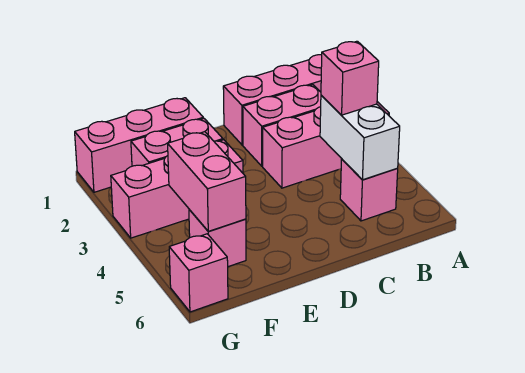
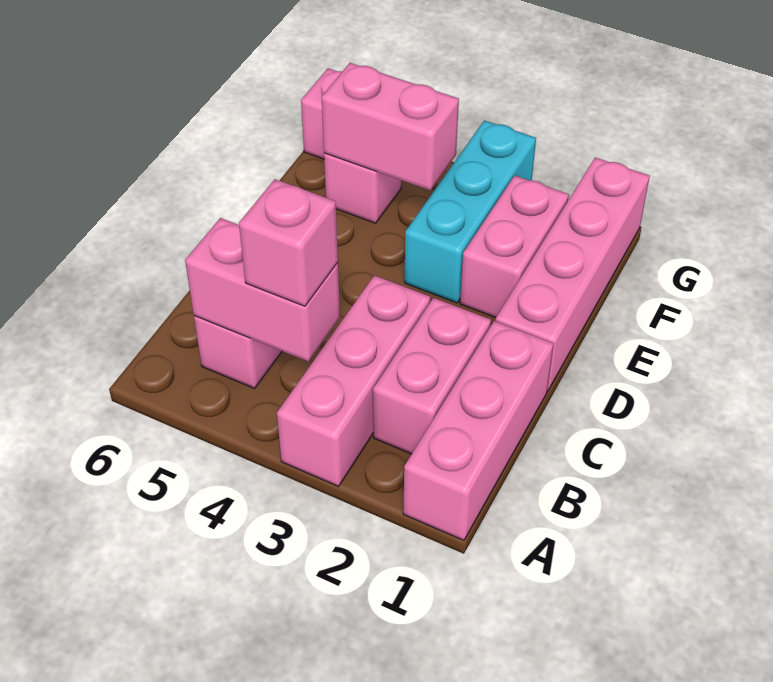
white brick B4:B5 level 2 -> pink brick B4:B5 level 2
pink brick E1:G1 level 1 -> pink brick D1:G1 level 1
pink brick E3:G3 level 1 -> cyan brick E3:G3 level 1

